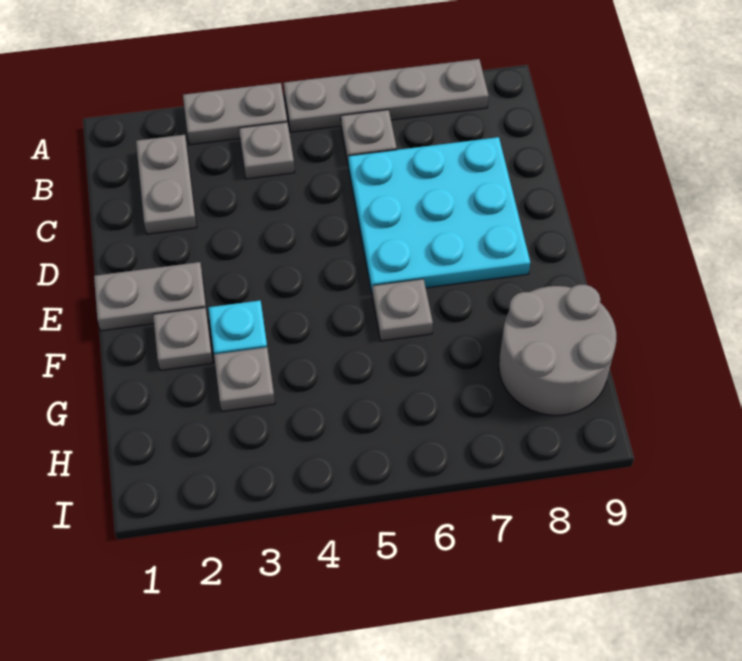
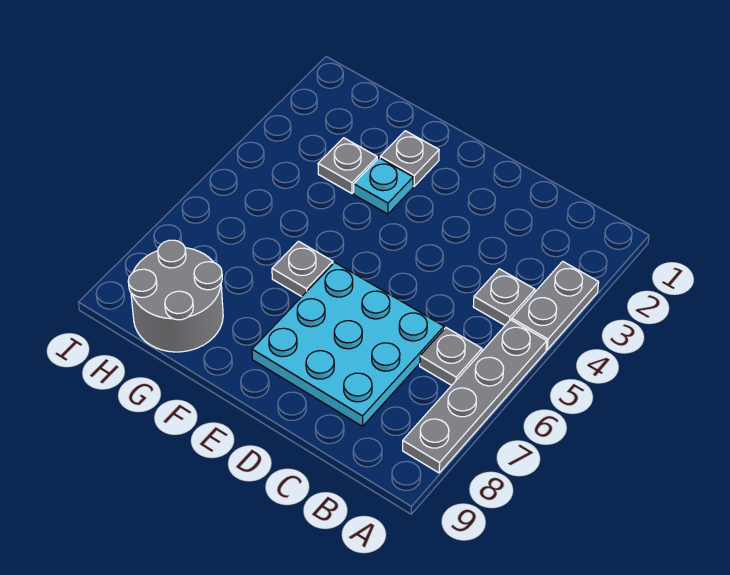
grey plate B2:C2 level 1 -> none
grey plate E1:E2 level 1 -> none

